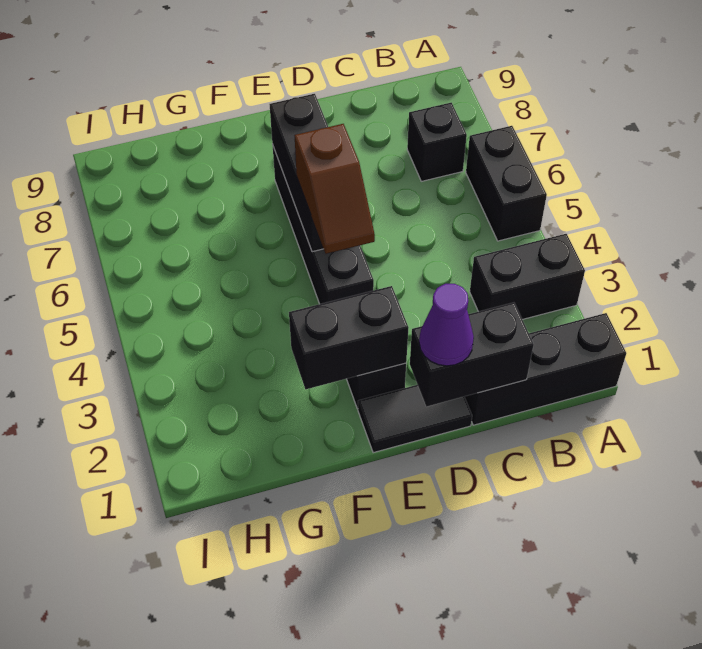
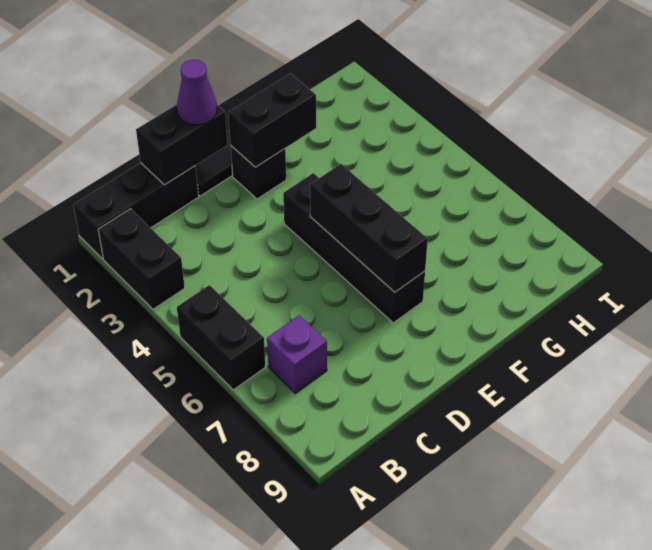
black brick A3:B3 level 1 -> black brick A2:A3 level 1
black brick B7 level 1 -> purple brick B7 level 1
brown slope E4:E5 level 3 top 5 -> none

